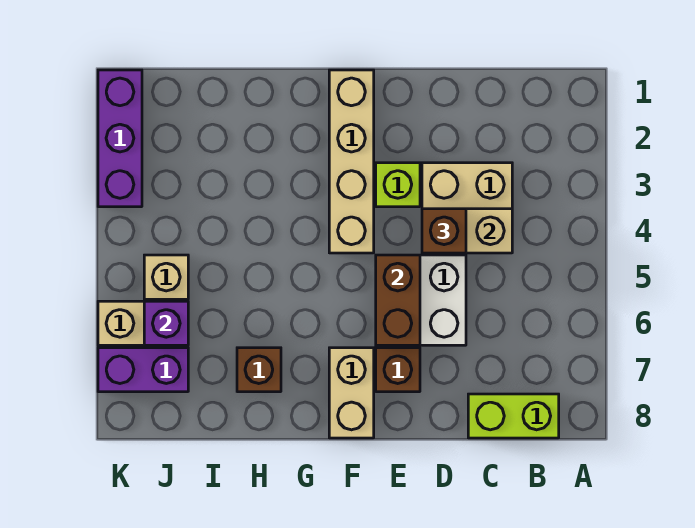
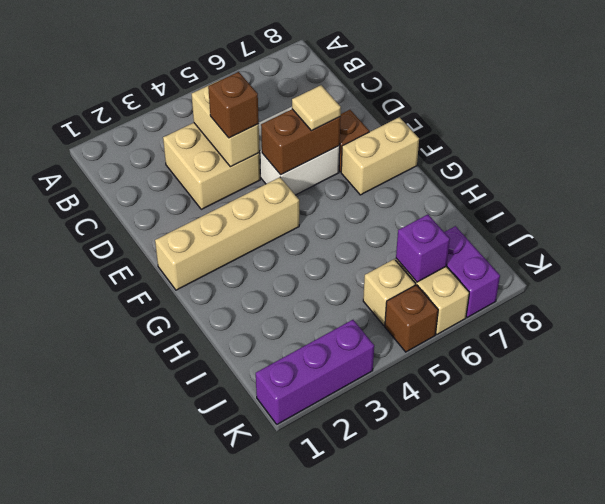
lime brick B8:C8 level 1 -> none
lime brick E3 level 1 -> none
none -> tan tile E6 level 3
brown brick H7 level 1 -> brown brick K5 level 1

